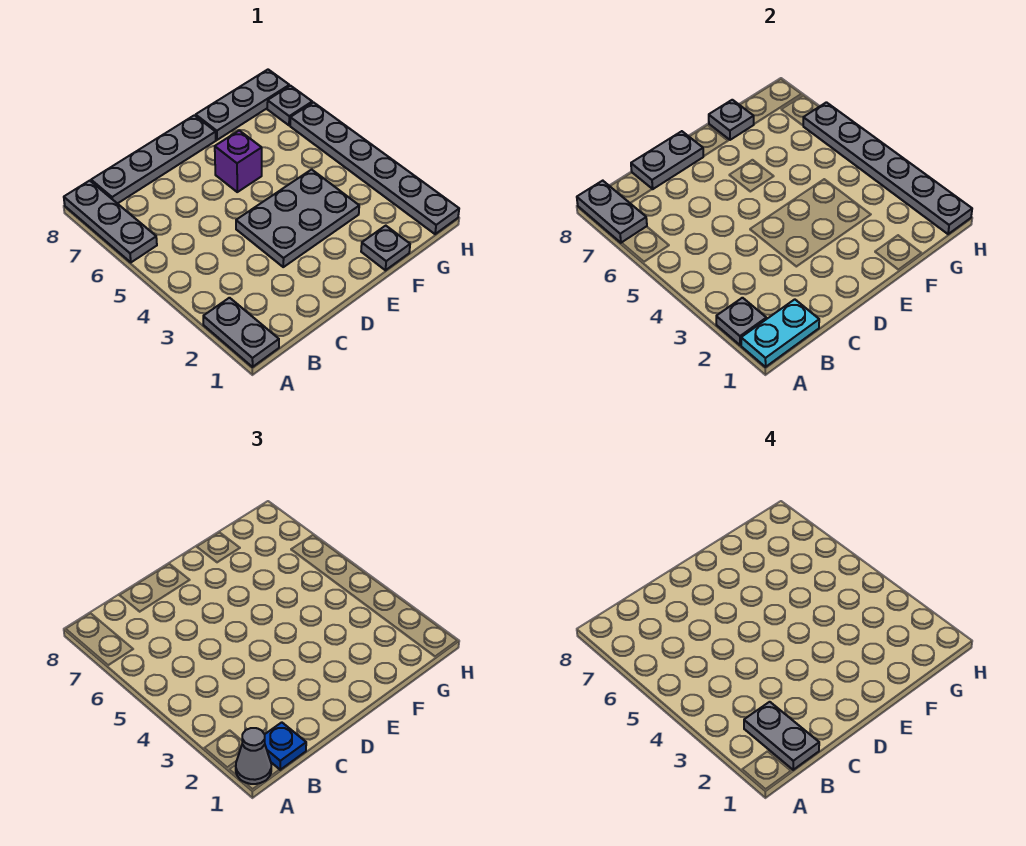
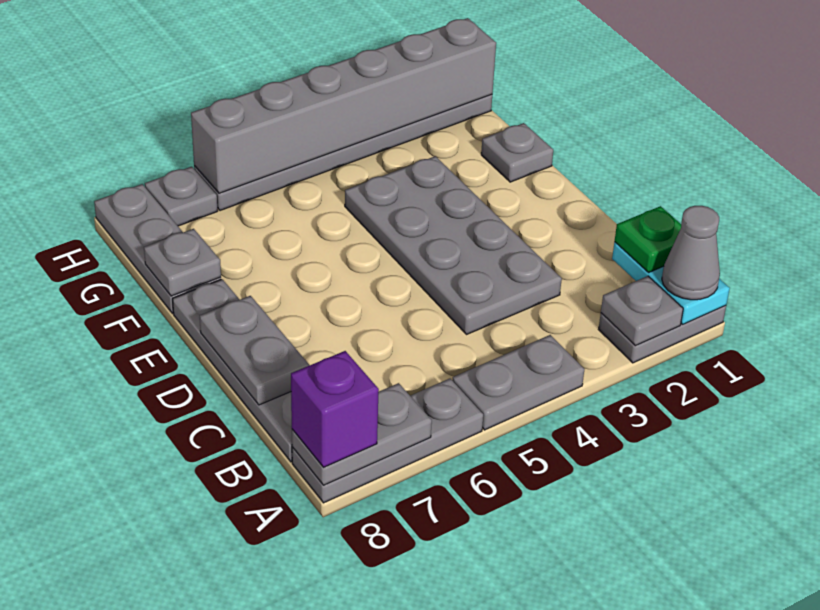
blue plate B1 level 3 -> green plate B1 level 3
grey plate B1:B2 level 4 -> grey plate A4:A5 level 1
grey plate D3:F4 level 1 -> grey plate C3:F4 level 1
purple brick E6 level 1 -> purple brick A8 level 3
grey plate H1:H6 level 2 -> grey brick H1:H6 level 2

